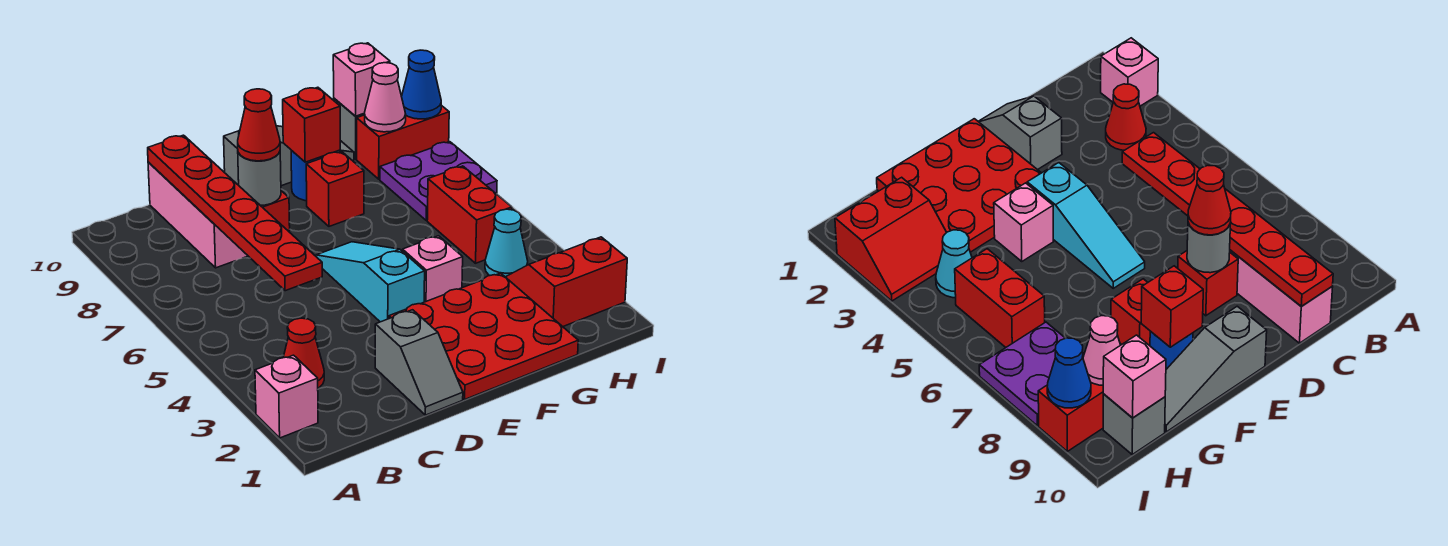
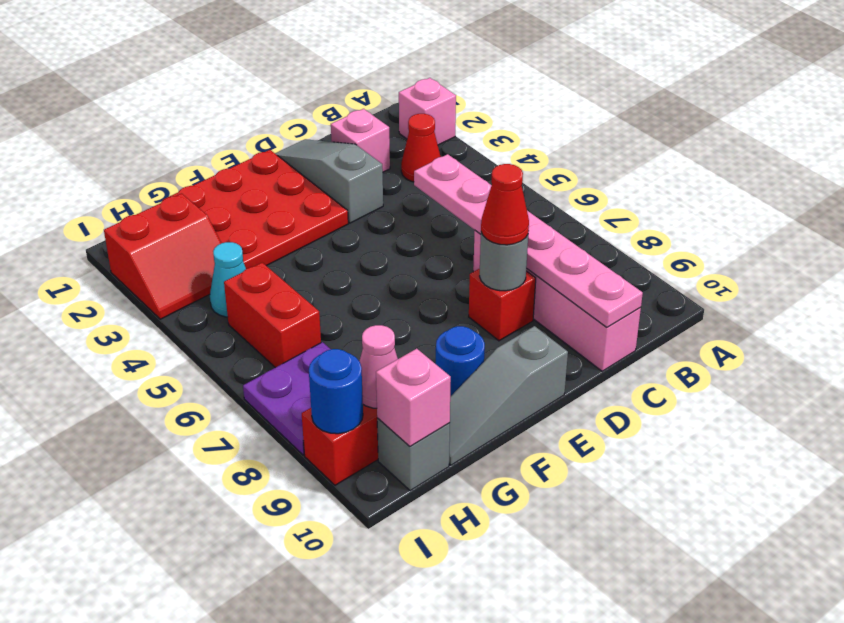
red plate C5:C10 level 2 -> pink plate C5:C10 level 2
pink brick C8:C10 level 1 -> pink brick C7:C10 level 1
grey slope D1:D2 level 1 top 2 -> grey slope D1:D3 level 1 top 3
cyan slope E4:E6 level 1 top 4 -> none
pink brick F4 level 1 -> pink brick C2 level 1
red brick F8 level 1 -> none
red brick F9 level 2 -> none
blue cone I9 level 2 -> blue round brick I9 level 2

